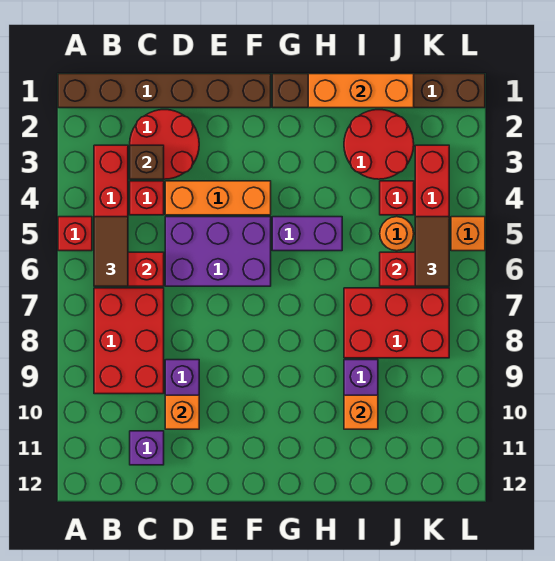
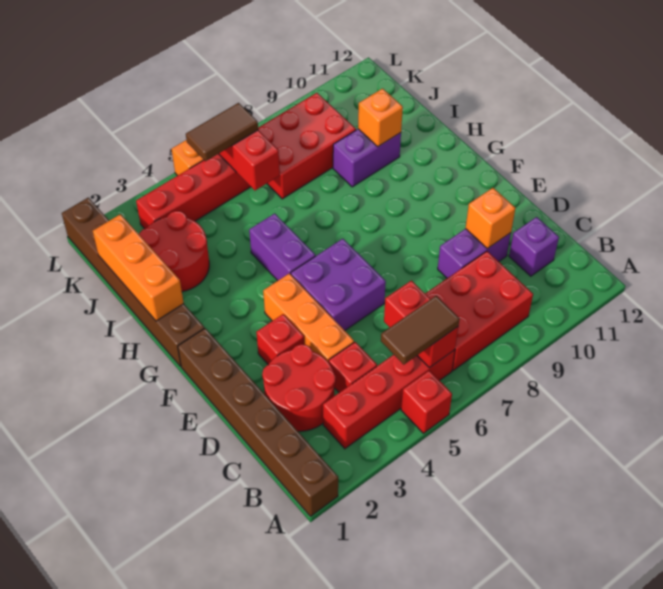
brown brick C3 level 2 -> none
purple brick D5:F6 level 1 -> purple brick E5:F6 level 1
red brick I7:K8 level 1 -> red brick J7:K9 level 1
red brick J4 level 1 -> red brick E3 level 1
orange round brick J5 level 1 -> none

